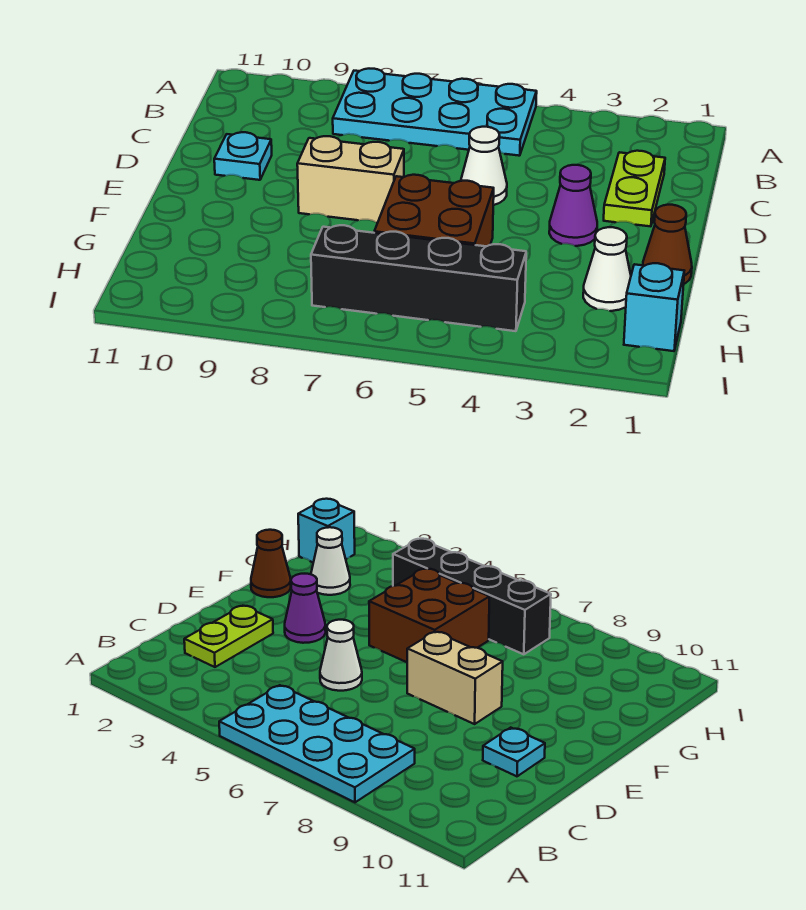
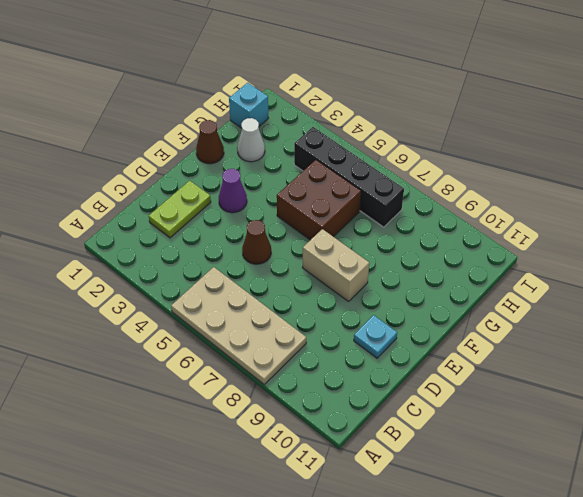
cyan plate A5:B8 level 1 -> tan plate A5:B8 level 1
white cone D5 level 1 -> brown cone D5 level 1

